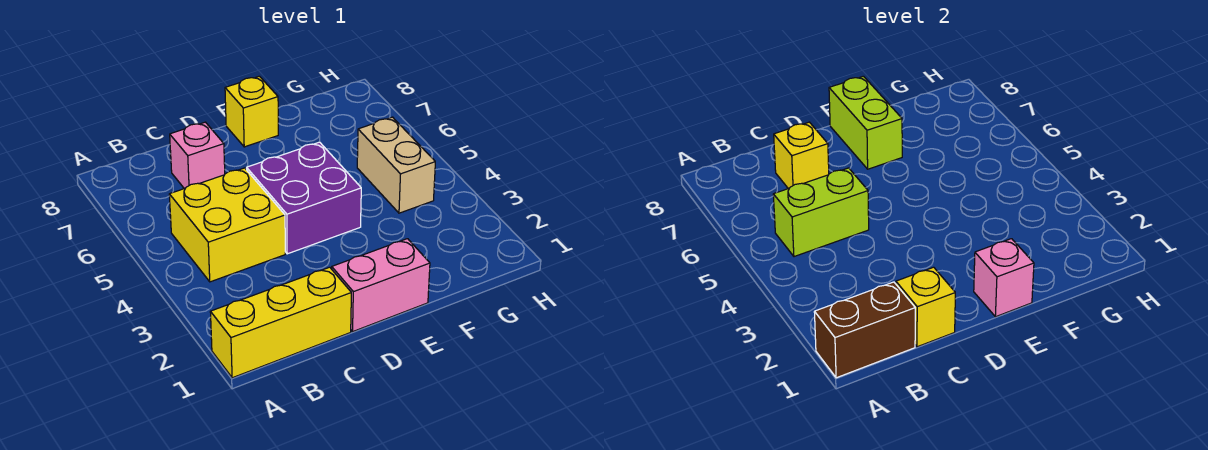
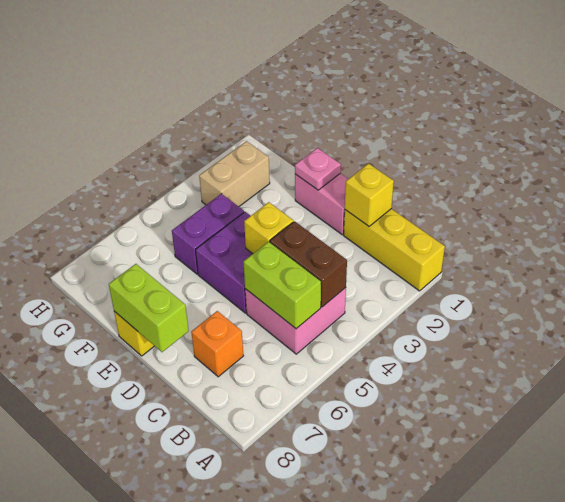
brown brick A1:B1 level 2 -> brown brick B4:C4 level 2
yellow brick B4:C5 level 1 -> pink brick B4:C5 level 1
pink brick C7 level 1 -> orange brick C7 level 1
yellow brick C7 level 2 -> yellow brick D4 level 2
pink brick E1 level 2 -> pink plate E1 level 2
lime brick E7:E8 level 2 -> lime brick D8:E8 level 2
none -> purple brick F4:F5 level 1
tan brick G4:G5 level 1 -> tan brick G2:G3 level 1

